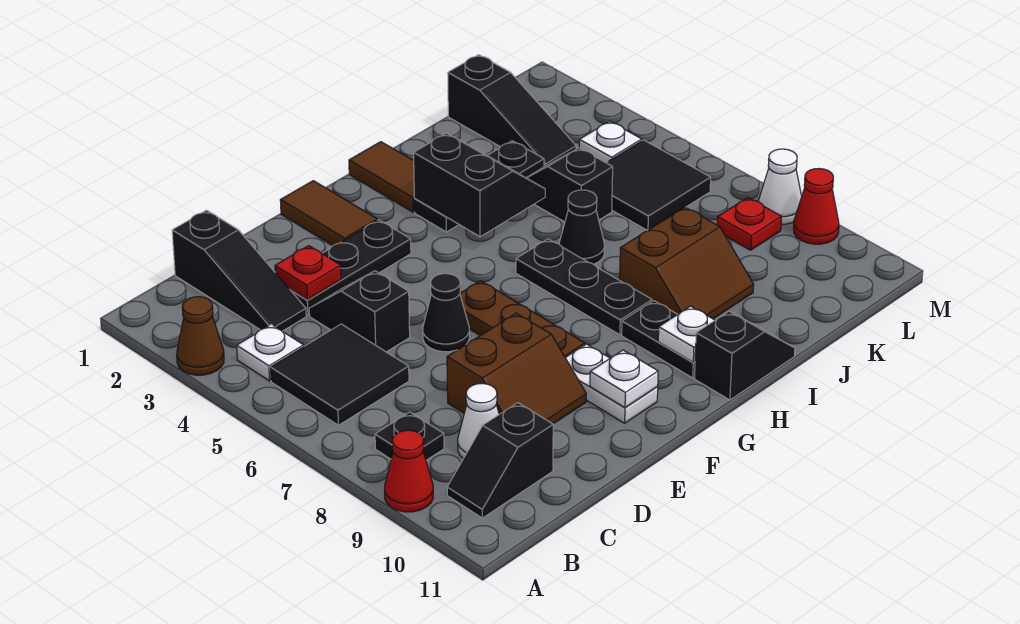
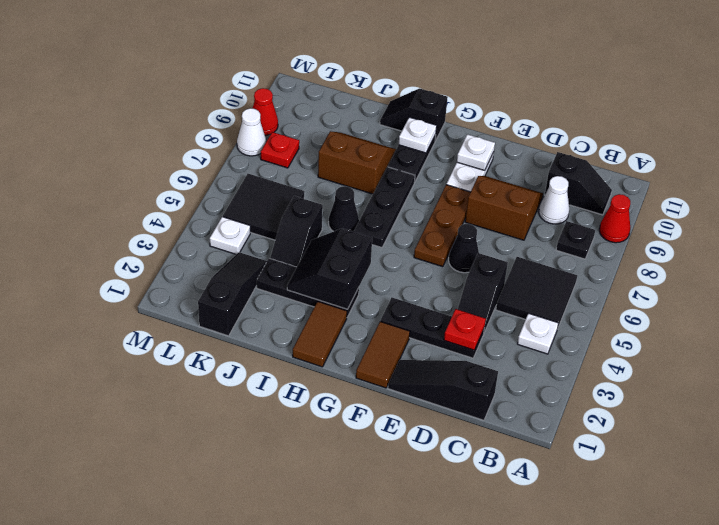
brown cone A3 level 1 -> none
black slope C1:C3 level 1 top 1 -> black slope C1:E1 level 1 top C

